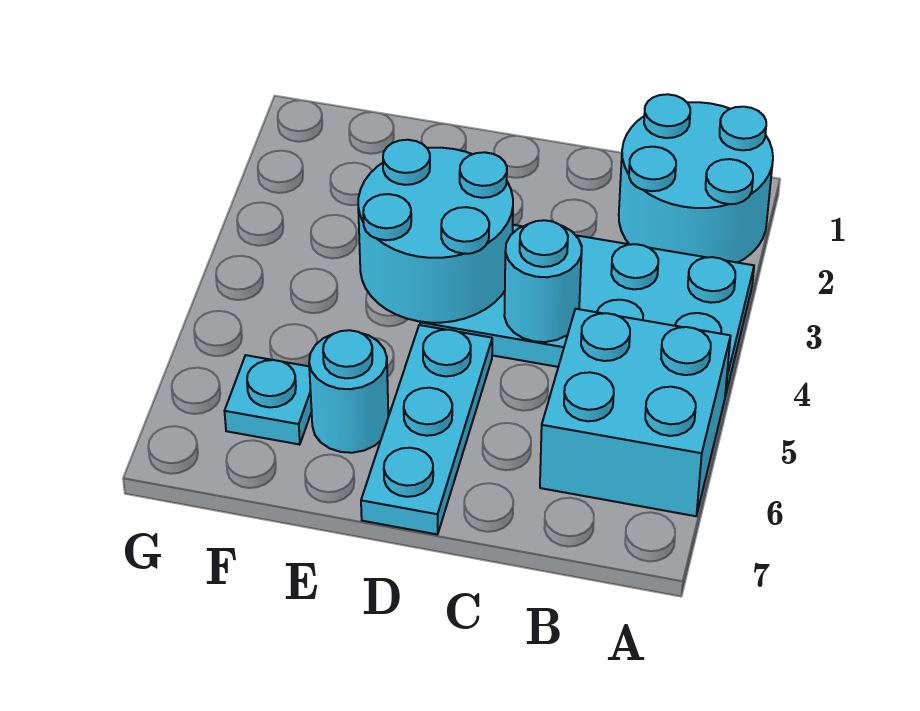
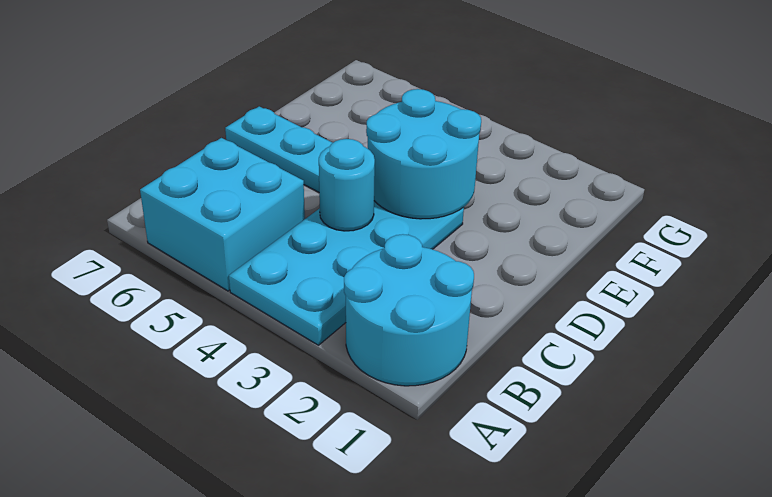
cyan round brick E6 level 1 -> none
cyan plate F6 level 1 -> none

